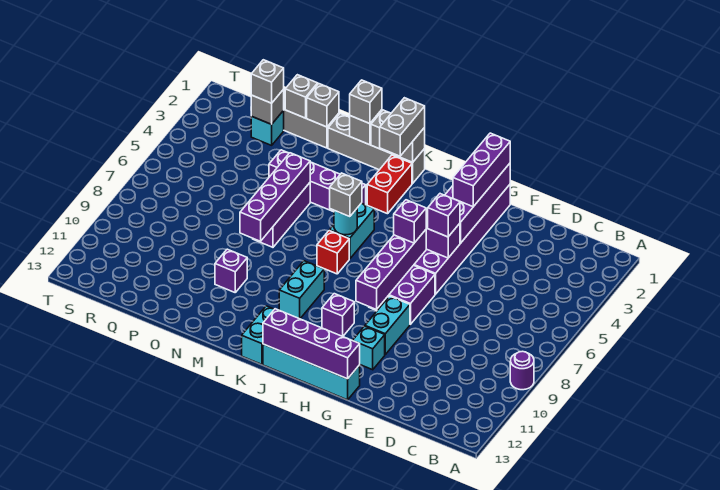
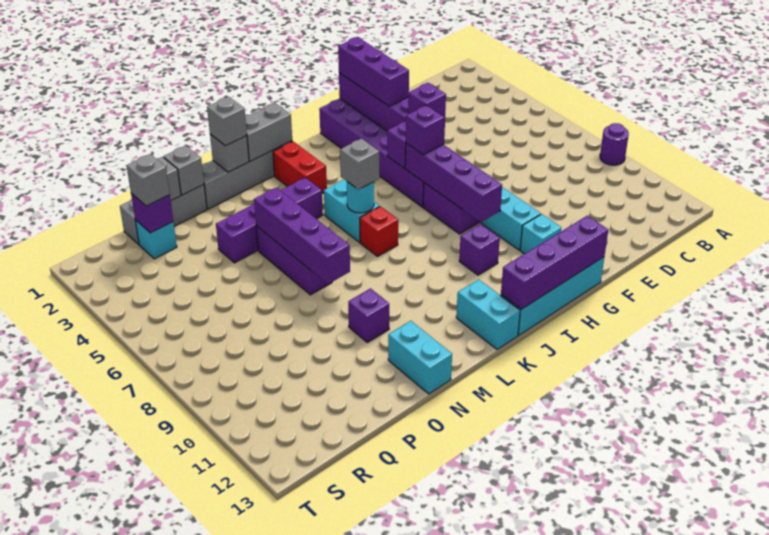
grey brick K1:K2 level 3 -> none
cyan brick K9:K10 level 1 -> cyan brick N12:N13 level 1
grey brick Q2 level 2 -> purple brick Q2 level 2

